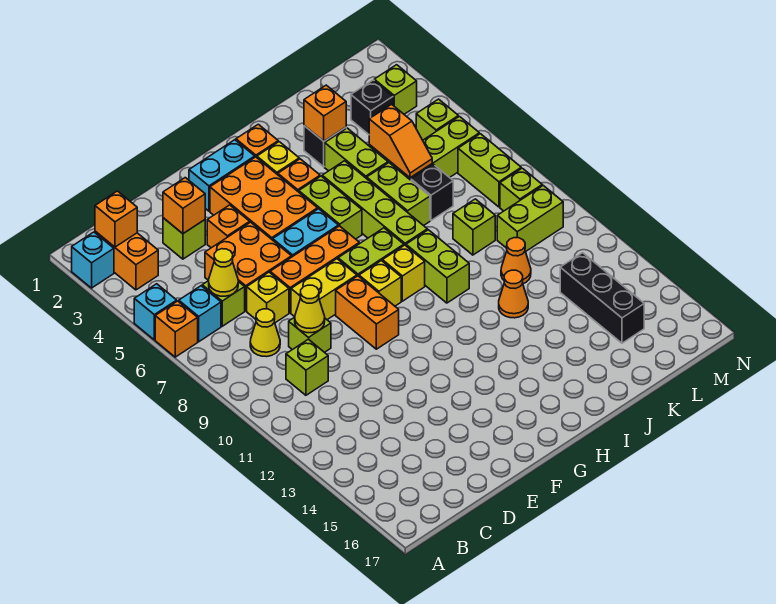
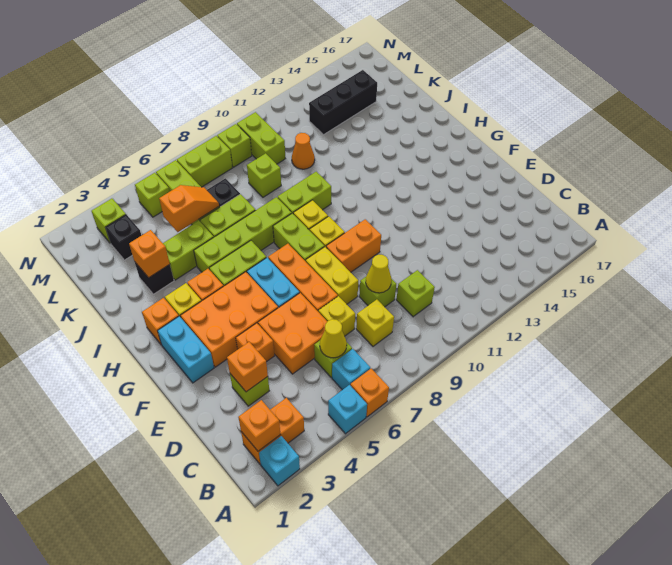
yellow cone C8 level 1 -> yellow brick C8 level 1
orange cone J12 level 1 -> none

